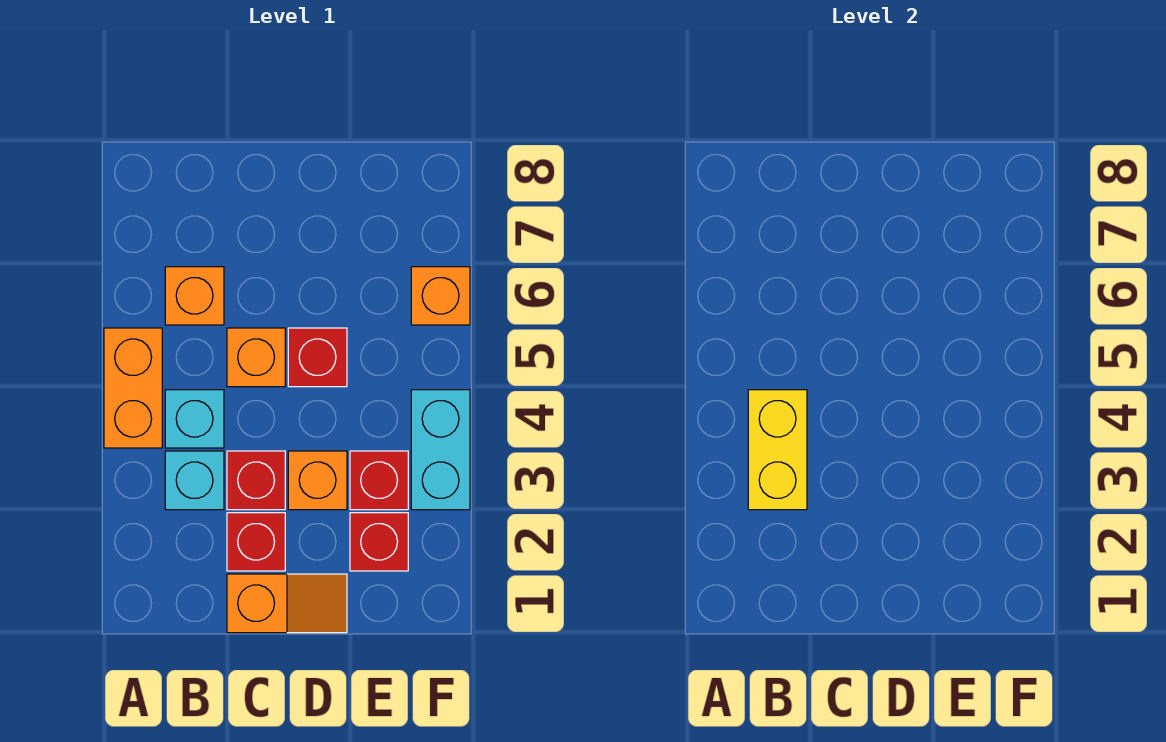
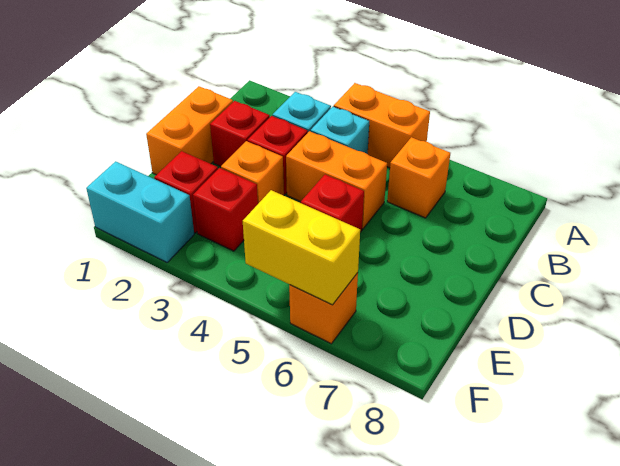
yellow brick B3:B4 level 2 -> yellow brick F5:F6 level 2
orange slope C1:D1 level 1 top C -> orange brick C1:D1 level 1
orange brick C5 level 1 -> orange brick C4:C5 level 1
cyan brick F3:F4 level 1 -> cyan brick F1:F2 level 1

